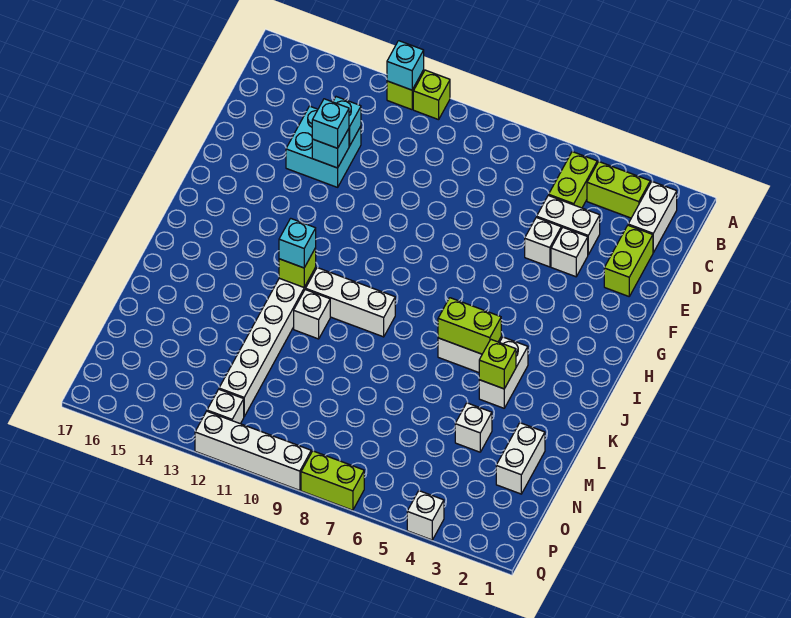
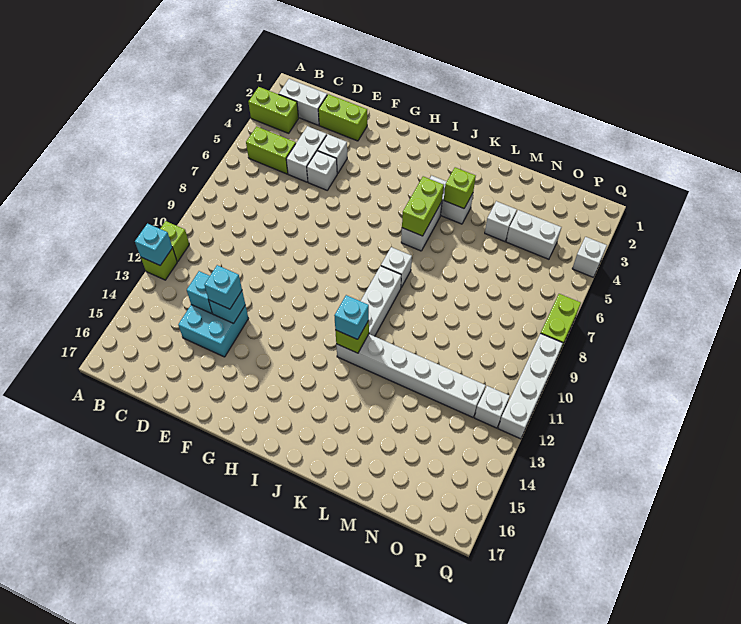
lime brick B3:B4 level 1 -> lime brick A3:B3 level 1
white brick K11 level 1 -> white brick J8 level 1
white brick M2:N2 level 1 -> white brick N4:O4 level 1

